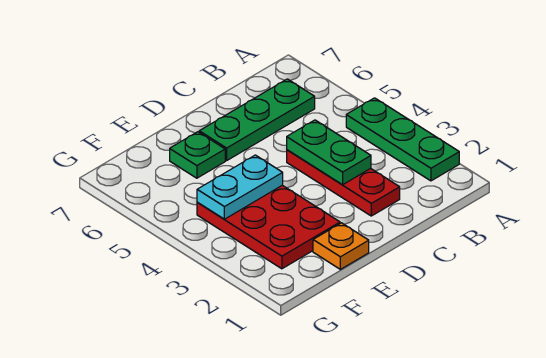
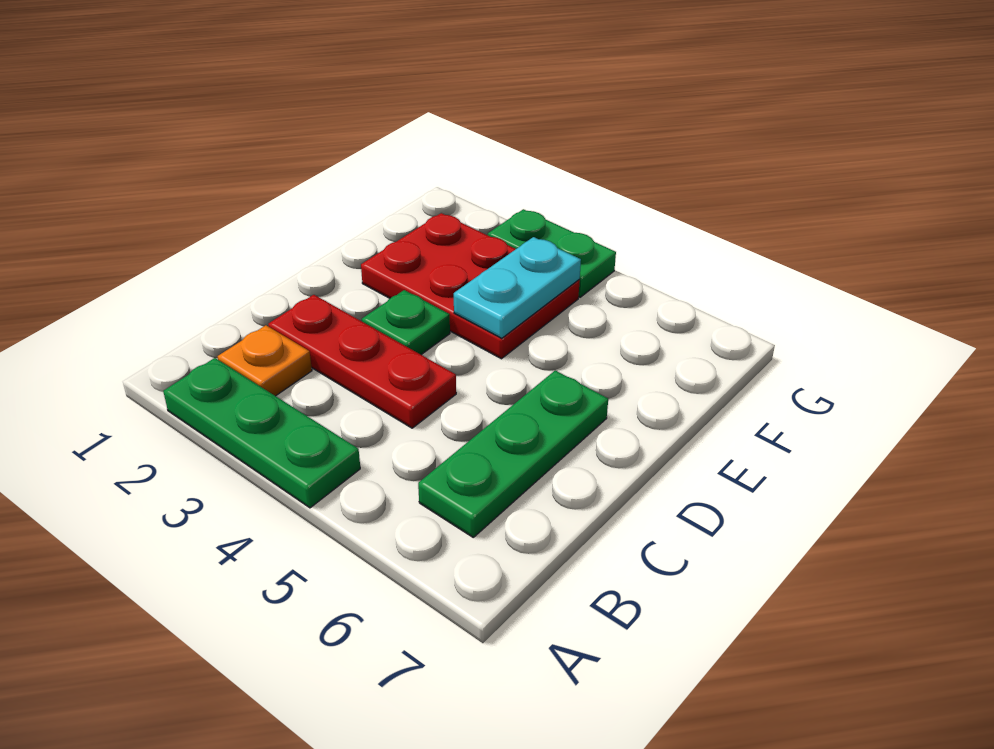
green plate C3:C4 level 2 -> green plate G3:G4 level 1
orange plate E1 level 1 -> orange plate B2 level 1
green plate E6 level 1 -> green plate D3 level 1

